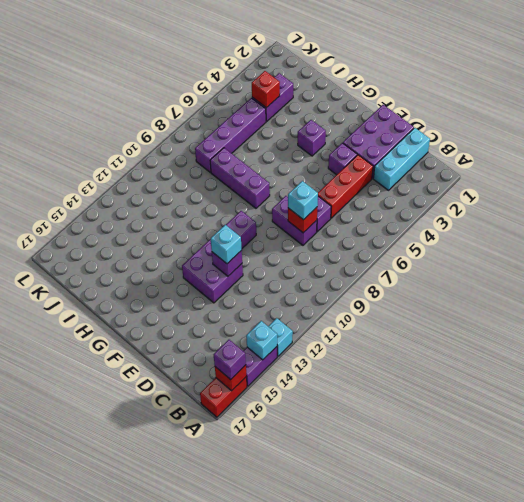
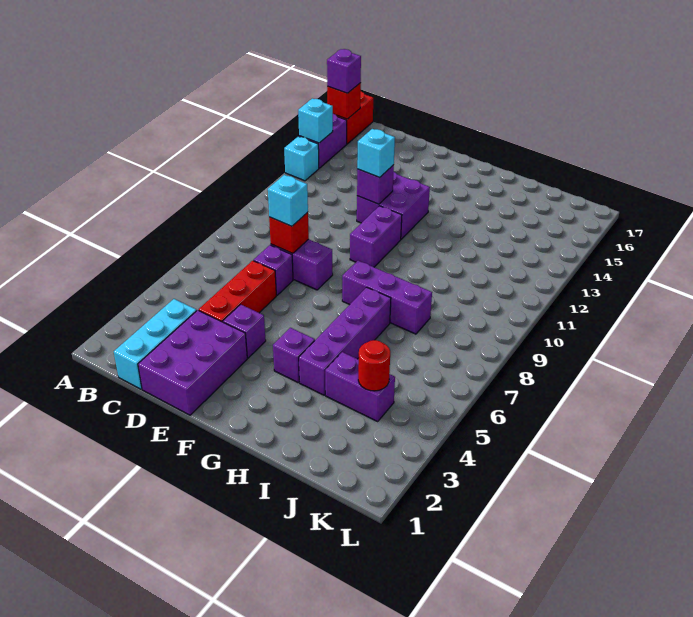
purple brick J3:J4 level 1 -> purple brick I4:J4 level 1
red brick J4 level 2 -> red round brick J4 level 2
purple brick J5:J8 level 1 -> purple brick H4:H7 level 1

